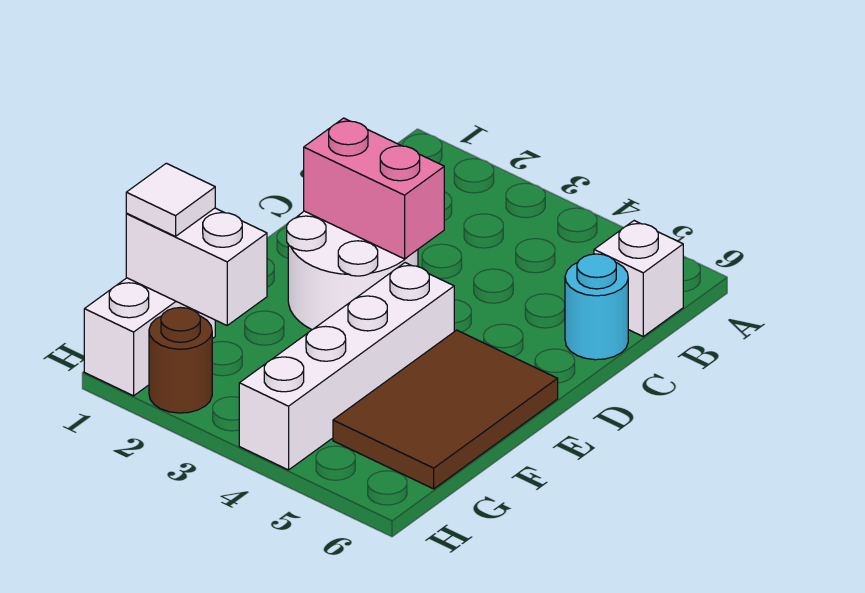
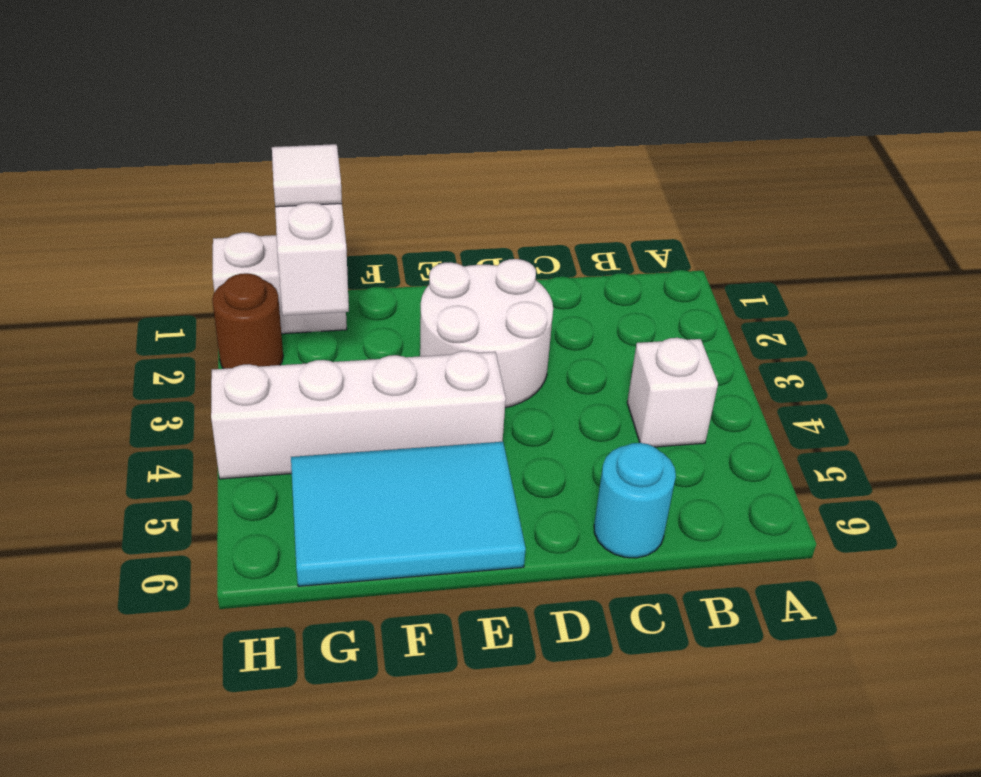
white brick B6 level 1 -> white brick B4 level 1
pink brick D2:D3 level 2 -> none
brown tile E5:G6 level 1 -> cyan tile E5:G6 level 1

